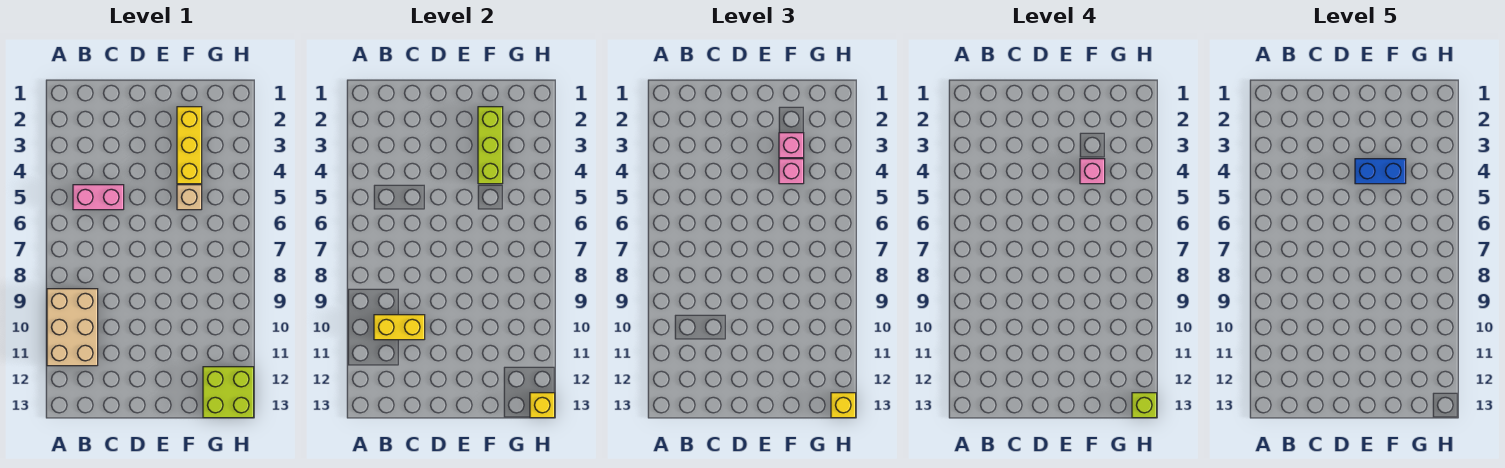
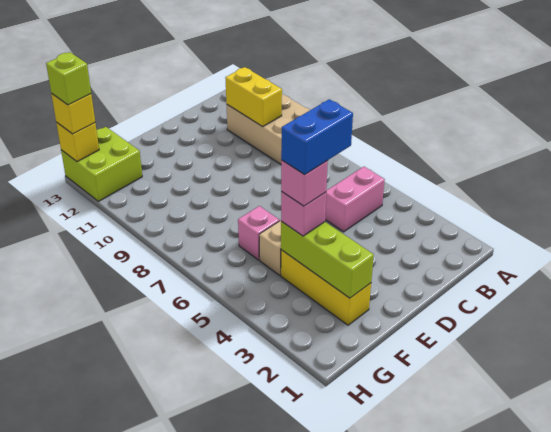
yellow brick B10:C10 level 2 -> yellow brick B10:B11 level 2
pink brick F3 level 3 -> pink brick F6 level 1

